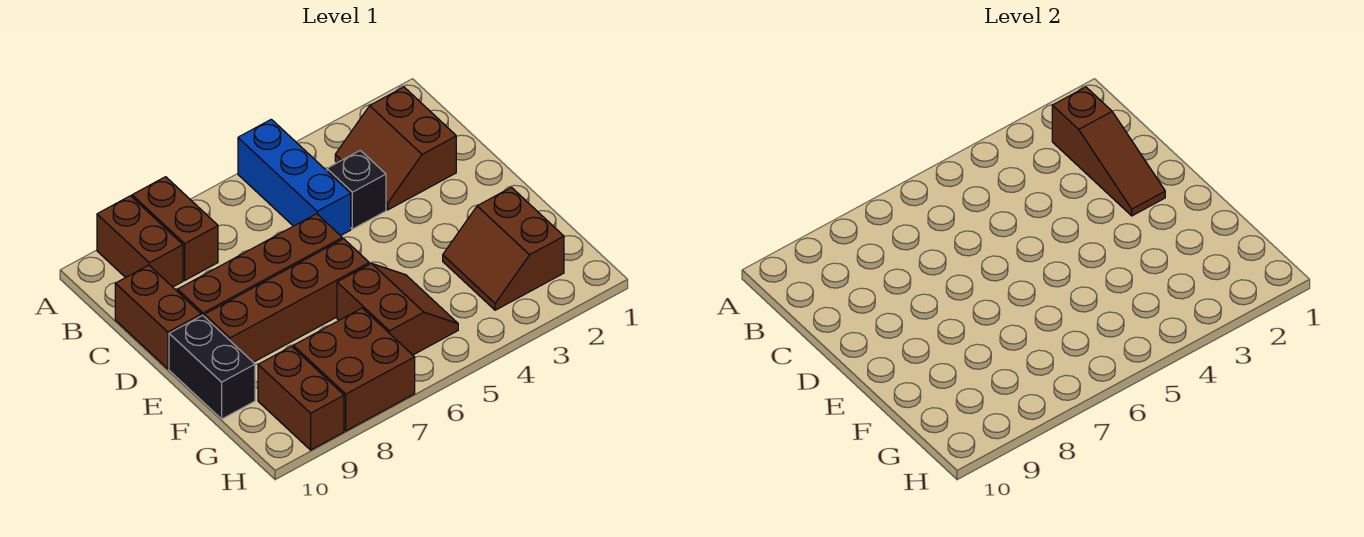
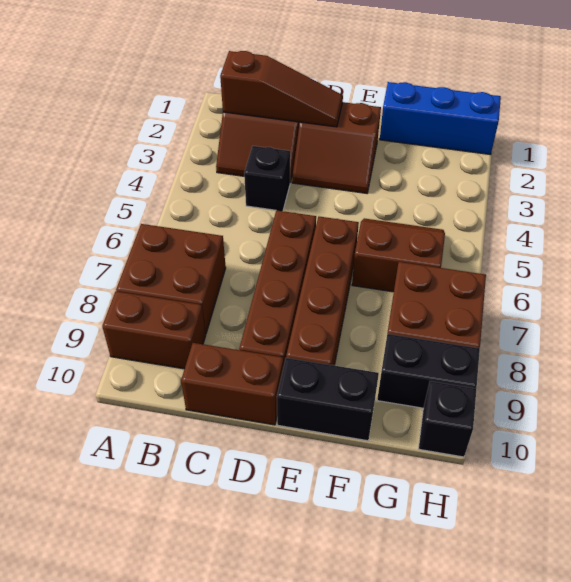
blue brick A5:C5 level 1 -> blue brick F1:H1 level 1
brown brick A8:B8 level 1 -> brown brick A7:B8 level 1
brown slope F2:G3 level 1 top 2 -> brown slope D2:E3 level 1 top 2
brown brick G9:H9 level 1 -> black brick G9:H9 level 1
none -> black brick H10 level 1

